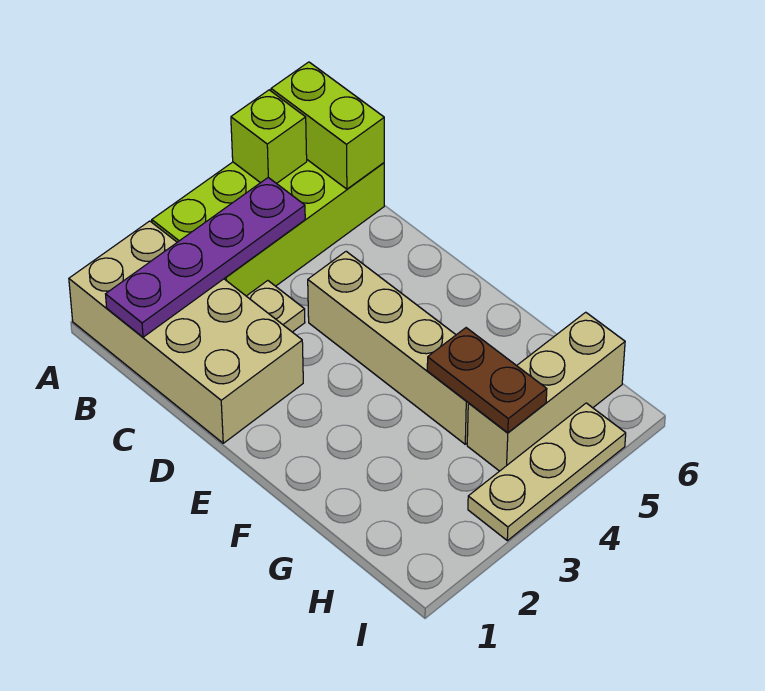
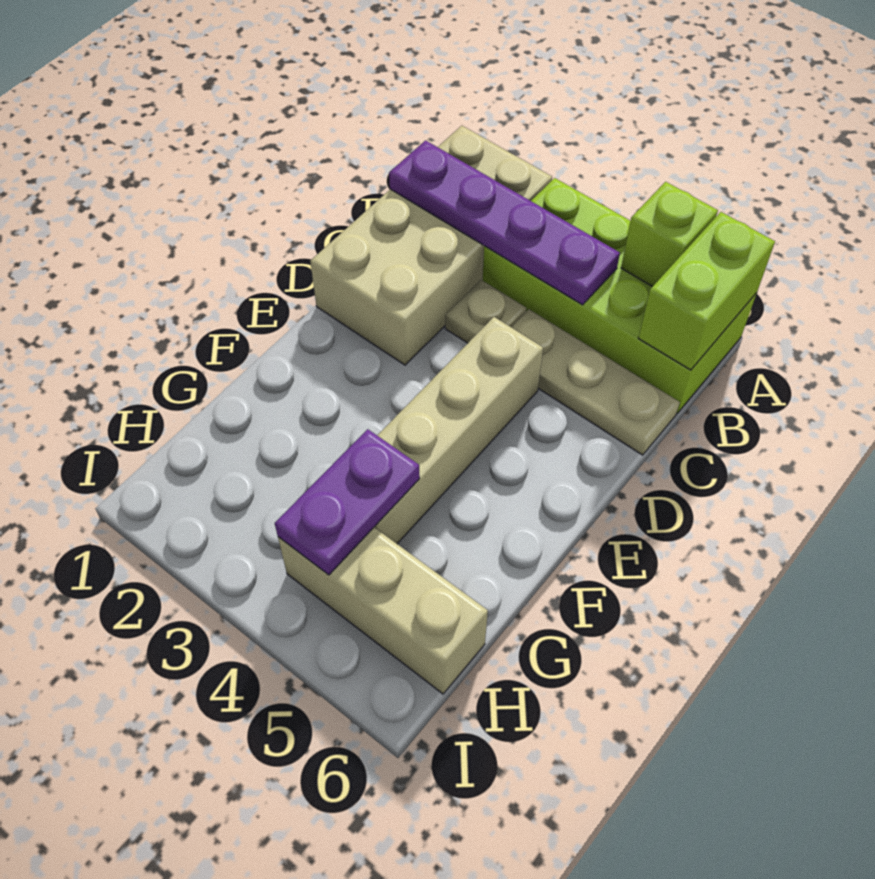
brown plate G4:H4 level 2 -> purple plate G4:H4 level 2
tan plate I3:I5 level 1 -> tan plate C4:C6 level 1

